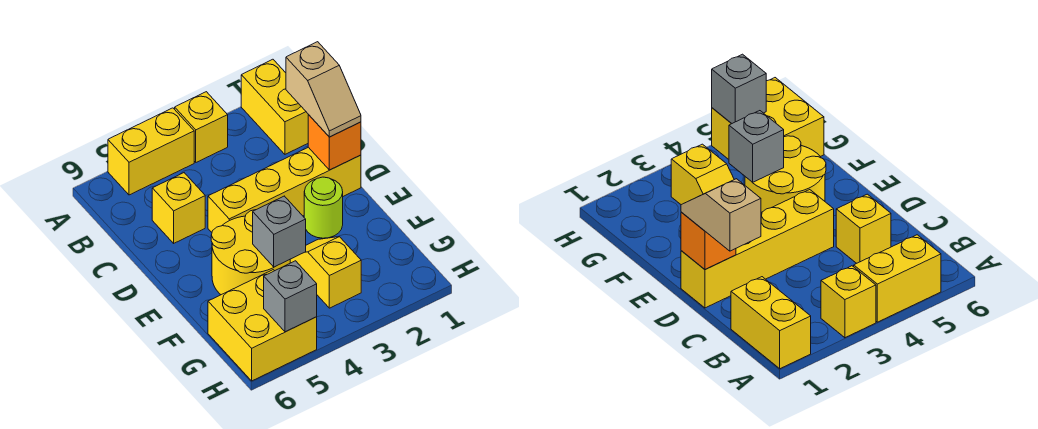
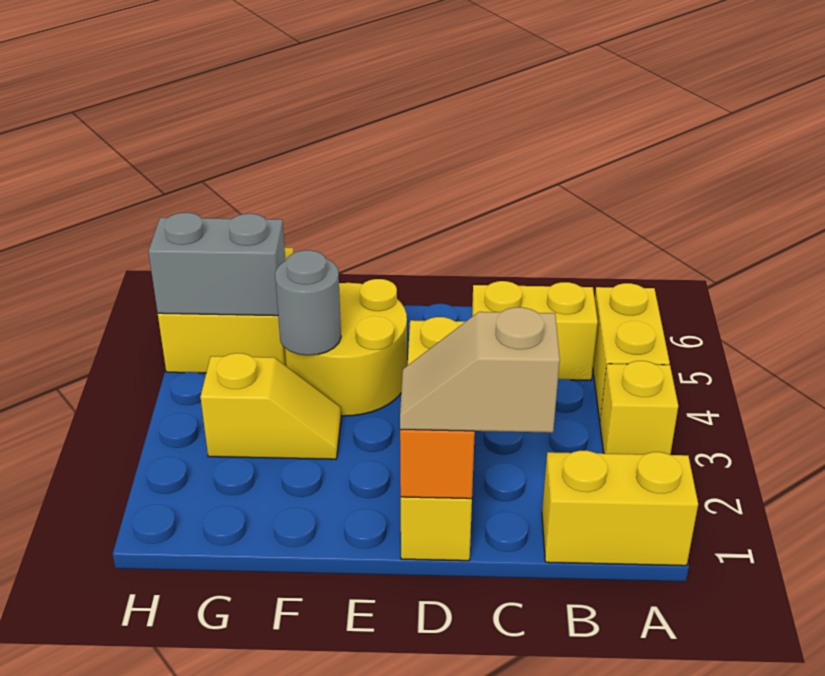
yellow brick C5 level 1 -> yellow brick B5:C5 level 1
lime round brick E2 level 1 -> none
grey brick F4 level 2 -> grey round brick F4 level 2
grey brick H5 level 2 -> grey brick G5:H5 level 2

